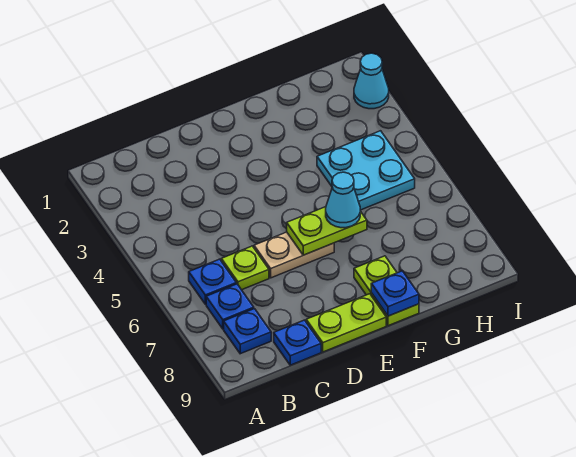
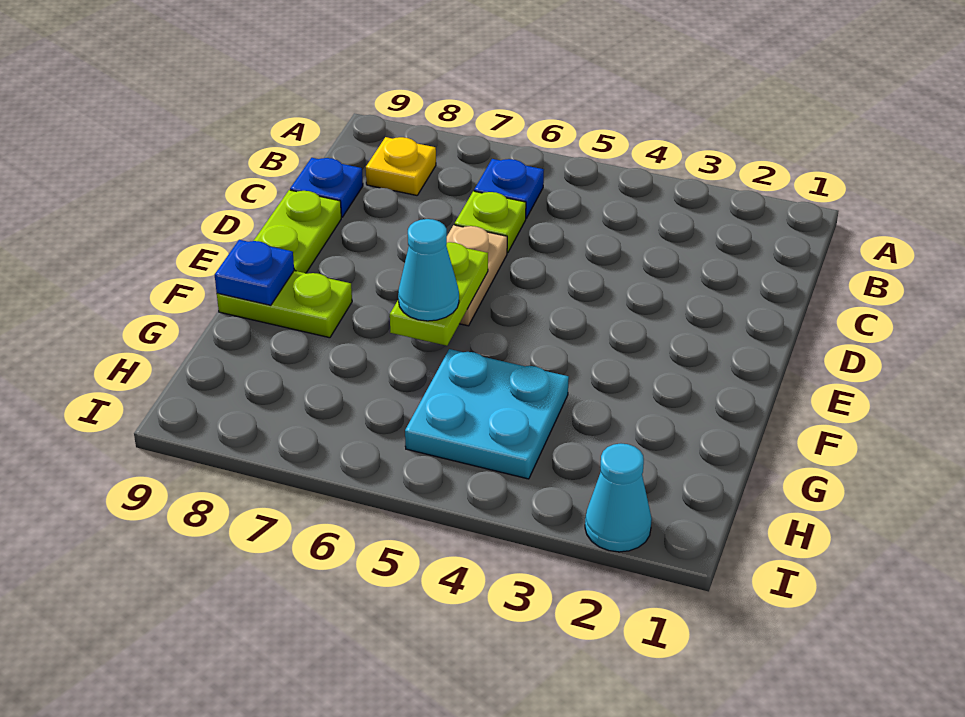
blue plate B7 level 1 -> none
blue plate B8 level 1 -> yellow plate B8 level 1

